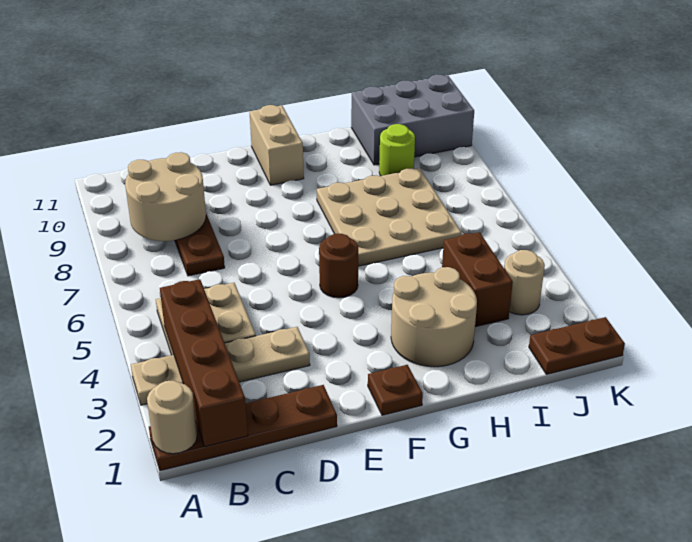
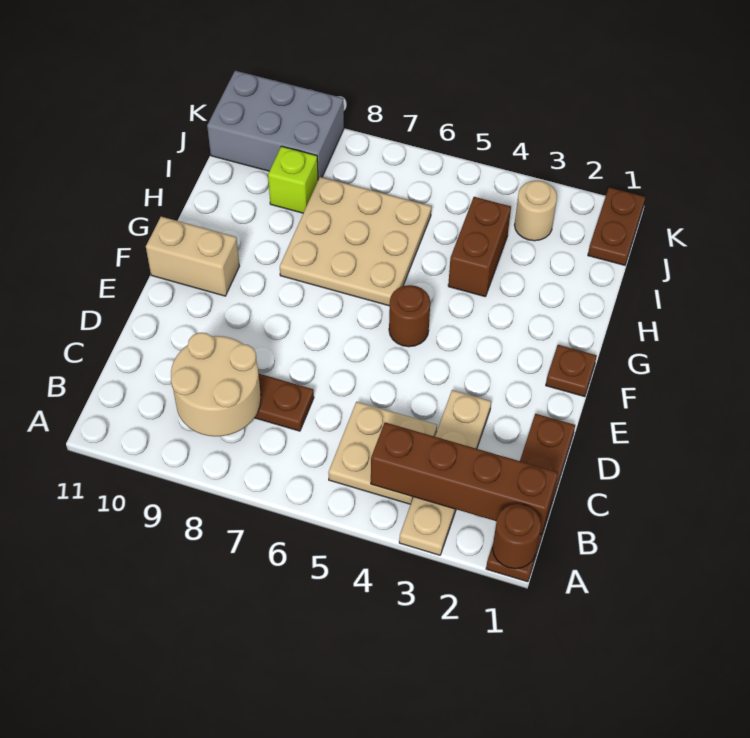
tan round brick A1 level 2 -> brown round brick A1 level 2
tan round brick G2:H3 level 1 -> none
brown brick I3:I4 level 1 -> brown brick H4:I4 level 1
lime round brick I9 level 1 -> lime brick I9 level 1
grey brick I10:K11 level 1 -> grey brick J9:K11 level 1

